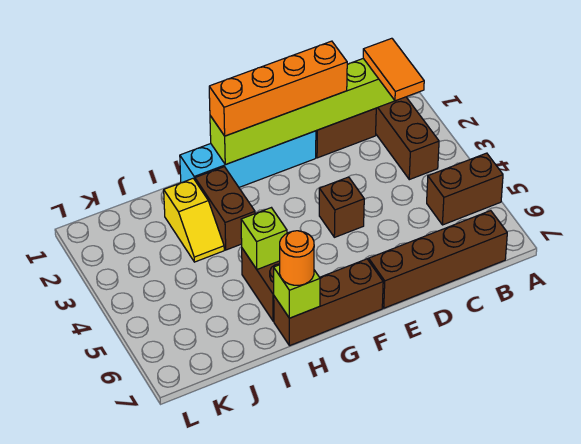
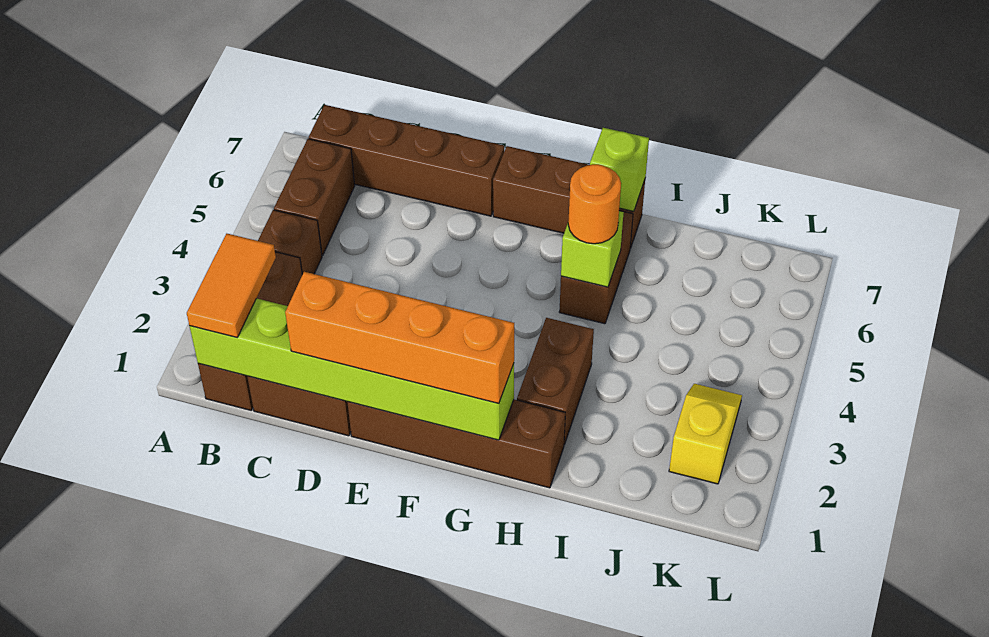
brown brick A5:B5 level 1 -> brown brick B5:B6 level 1
cyan brick E1:H1 level 1 -> brown brick E1:H1 level 1
brown brick E4 level 1 -> brown brick B4 level 1
orange round brick H7 level 3 -> orange round brick H5 level 3
yellow slope I2:I3 level 1 top 2 -> yellow slope K2:K3 level 1 top 2

